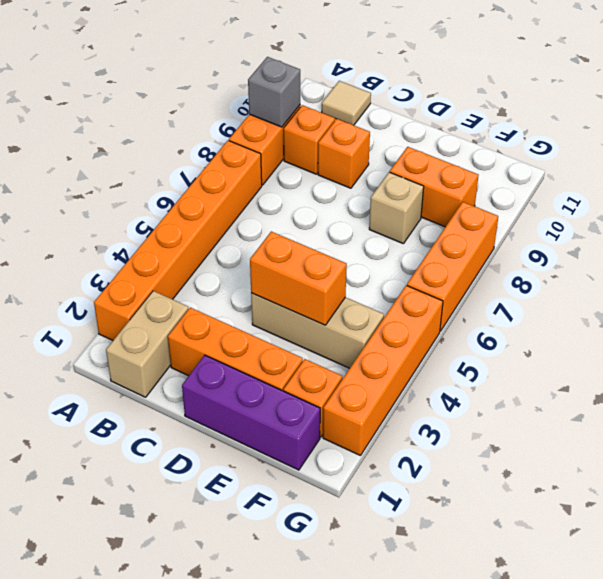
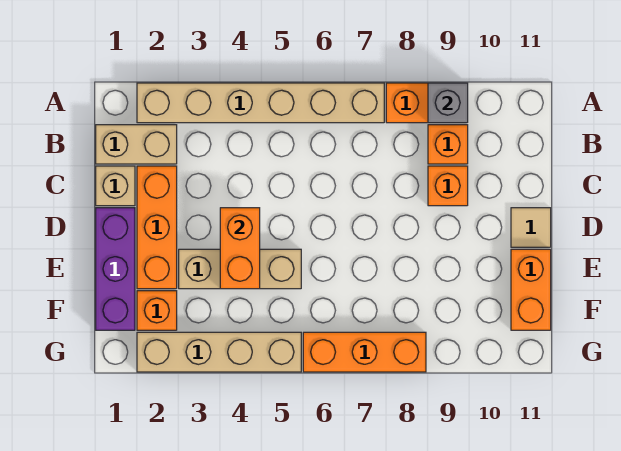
orange brick A2:A7 level 1 -> tan brick A2:A7 level 1
tan tile B11 level 1 -> tan tile D11 level 1
tan brick D4:F4 level 1 -> tan brick E3:E5 level 1
tan brick E8 level 1 -> tan brick C1 level 1
orange brick E9:F9 level 1 -> orange brick E11:F11 level 1
orange brick G2:G5 level 1 -> tan brick G2:G5 level 1

